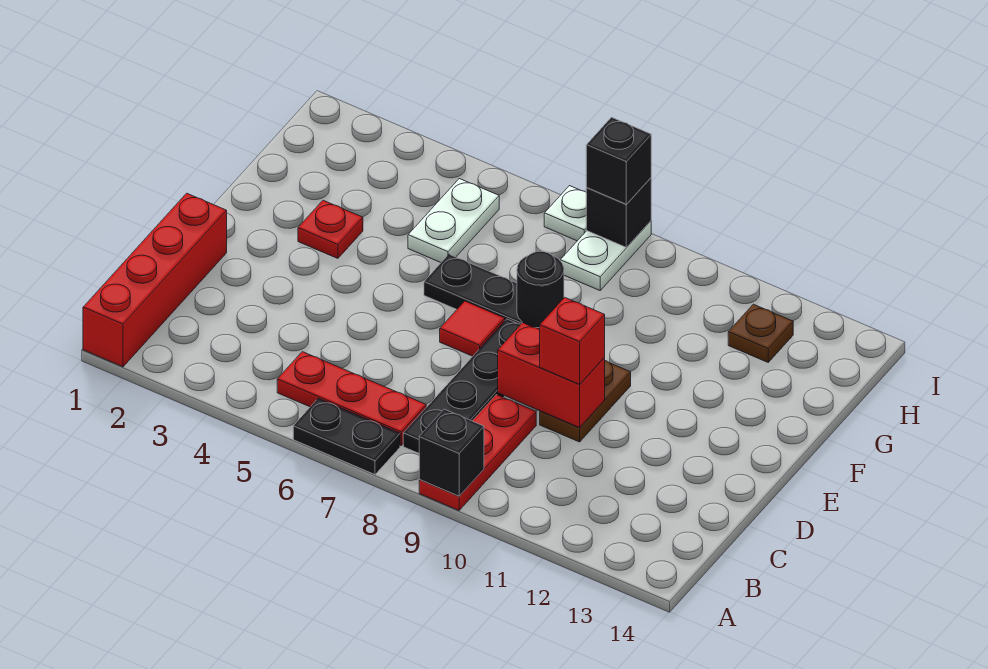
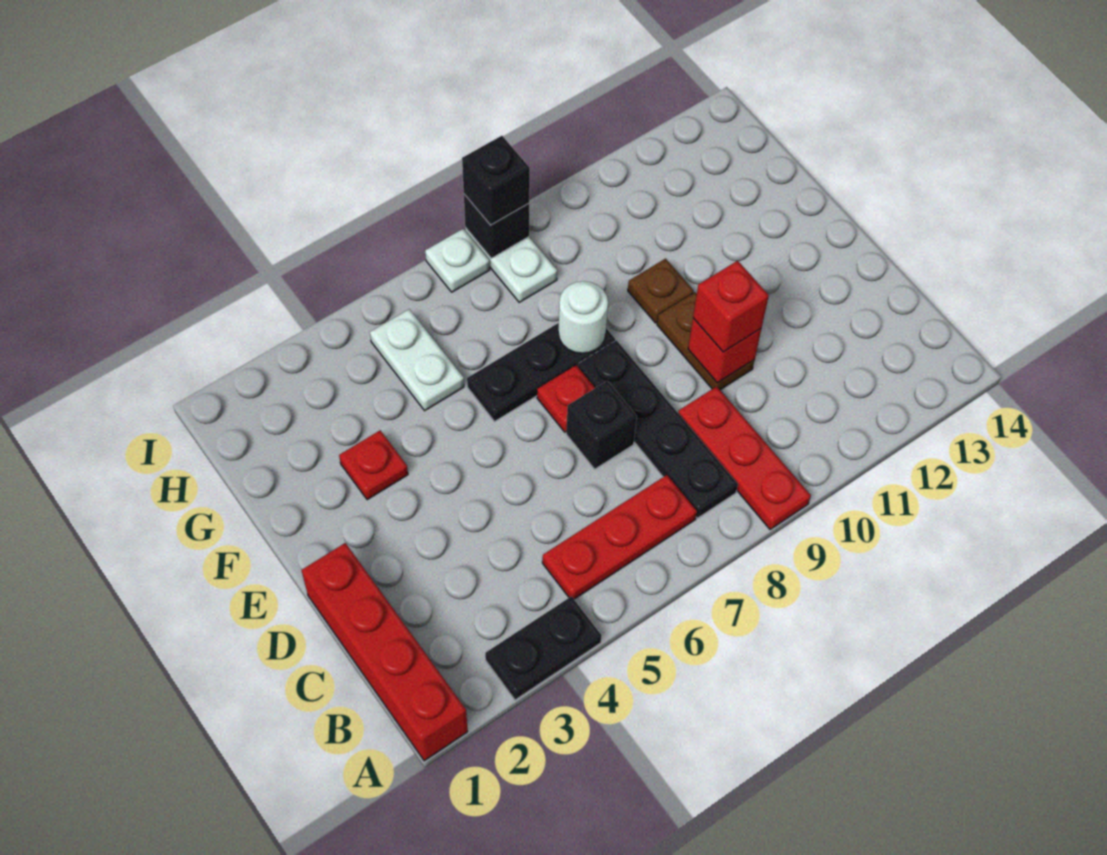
black plate A6:A7 level 1 -> black plate A3:A4 level 1
black brick A9 level 2 -> black brick D7 level 1
red brick D9:D10 level 2 -> red brick D10 level 2
red tile E7 level 1 -> red plate E7 level 1
black round brick F8 level 2 -> white round brick F8 level 2
brown plate H12 level 1 -> brown plate F10 level 1

